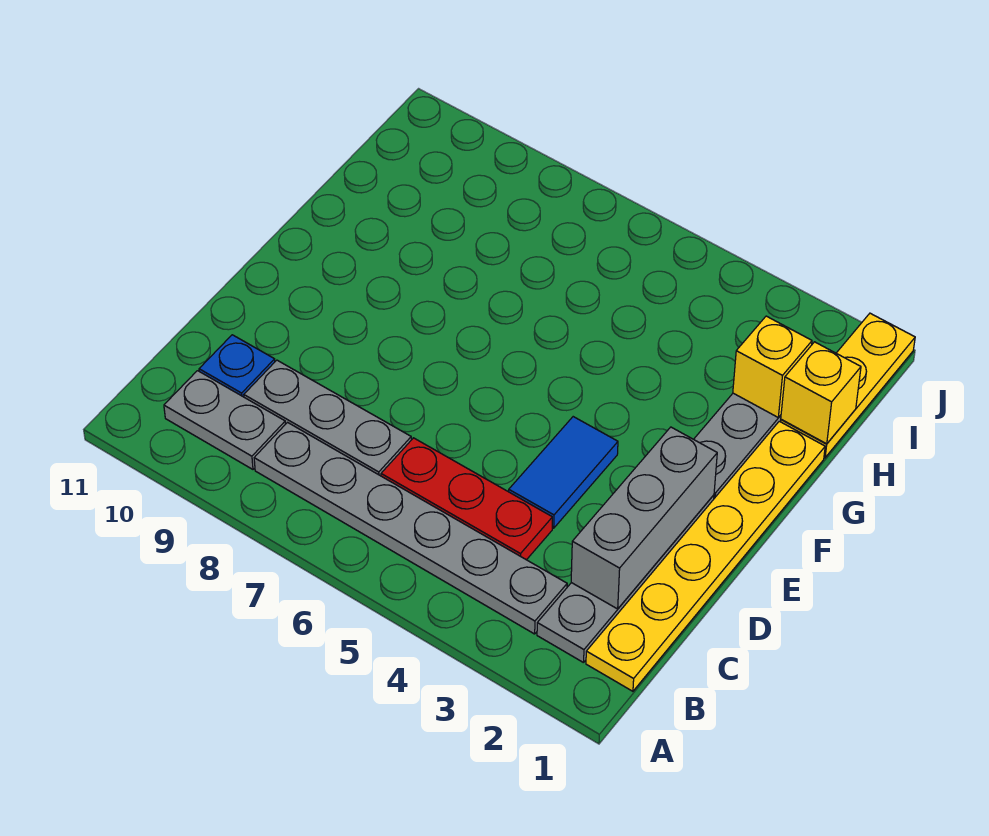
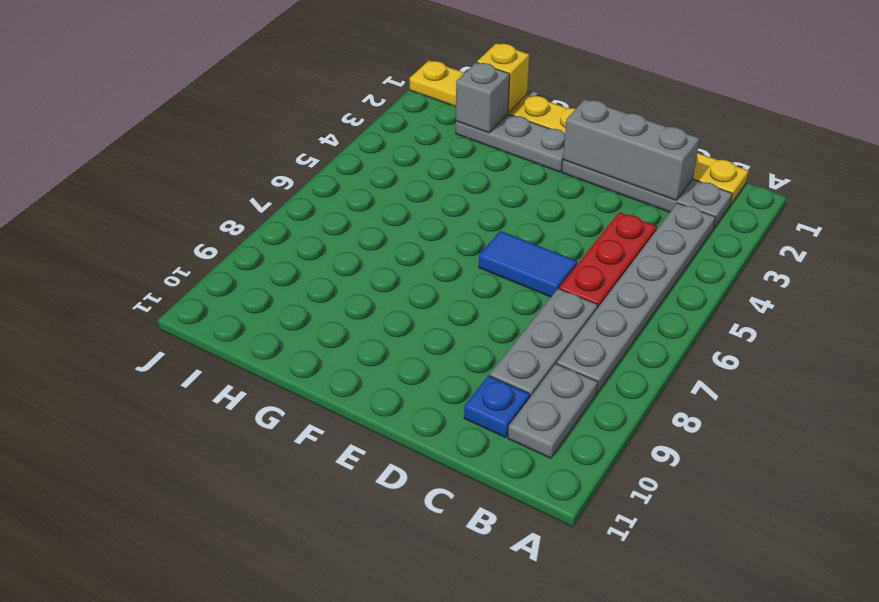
blue tile D4:E4 level 1 -> blue tile D6:E6 level 1
yellow brick H2 level 2 -> grey brick H2 level 2

